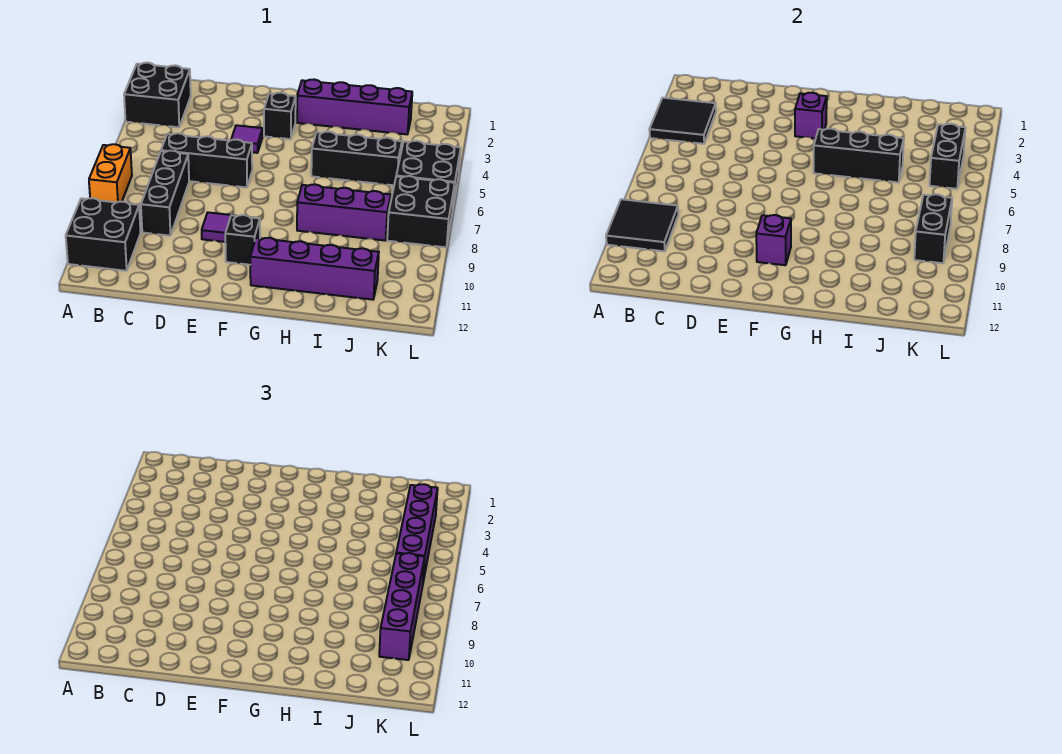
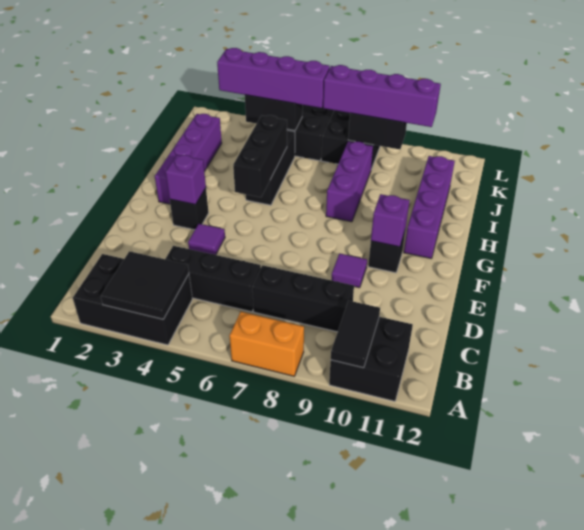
black brick A2:B3 level 1 -> black brick A2:B4 level 1
black tile A9:B10 level 2 -> black tile A10:B10 level 2
black brick C6:E6 level 1 -> black brick C4:C6 level 1

